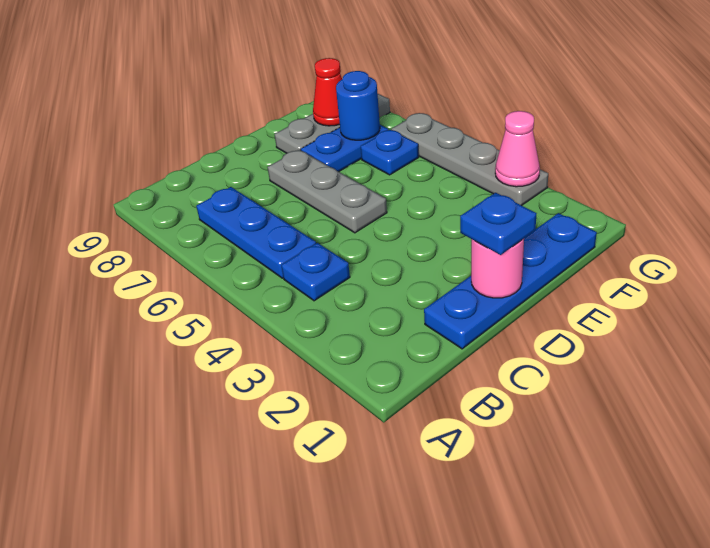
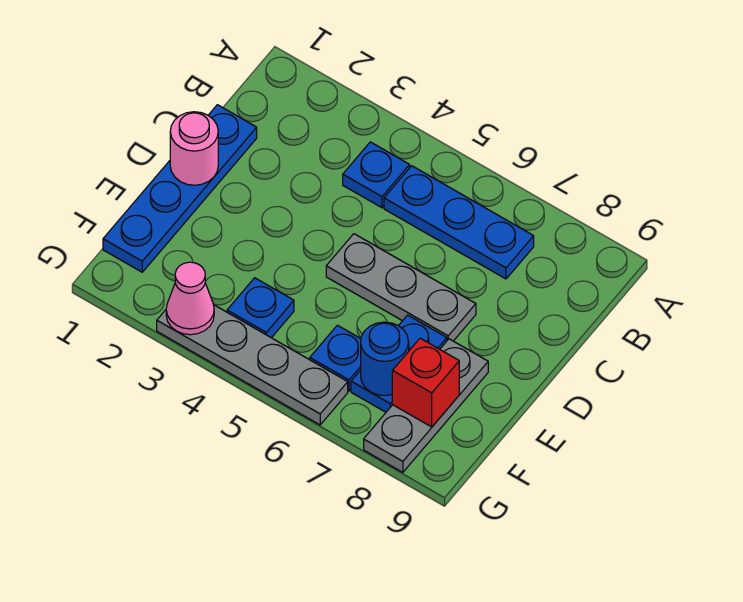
blue plate D1 level 3 -> blue plate F4 level 1
red cone F8 level 2 -> red brick F8 level 2

